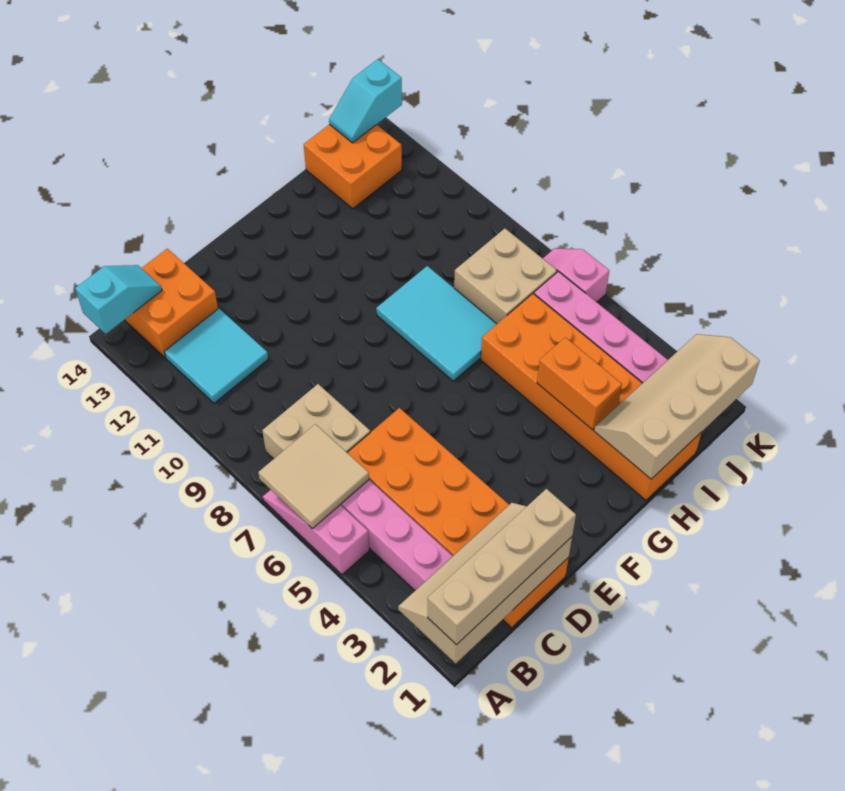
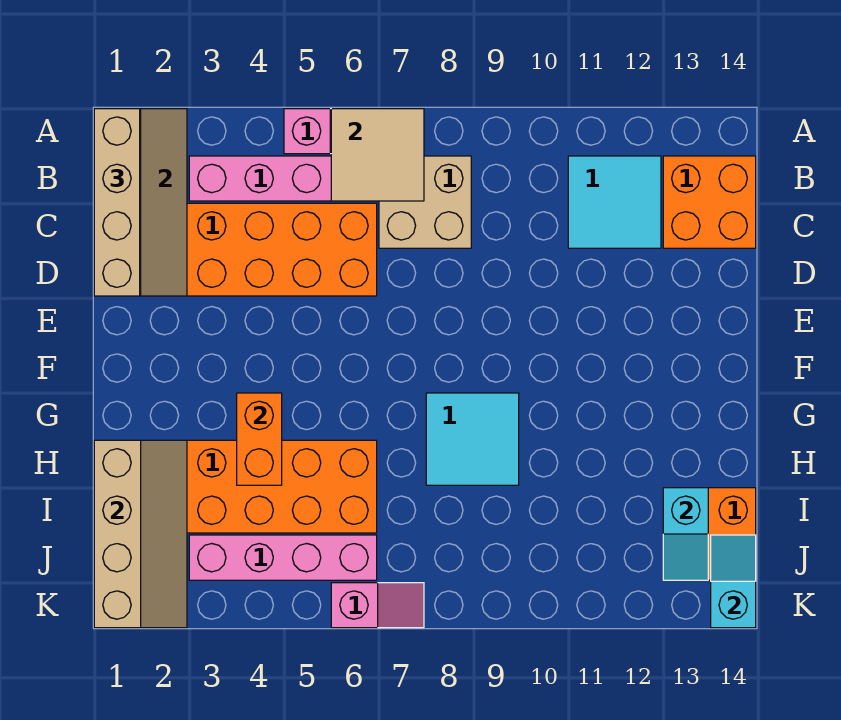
cyan slope A14:B14 level 2 top A -> cyan slope I13:J13 level 2 top I
cyan tile G7:H9 level 1 -> cyan tile G8:H9 level 1
orange brick H3:H4 level 2 -> orange brick G4:H4 level 2
tan brick I7:J8 level 1 -> none

